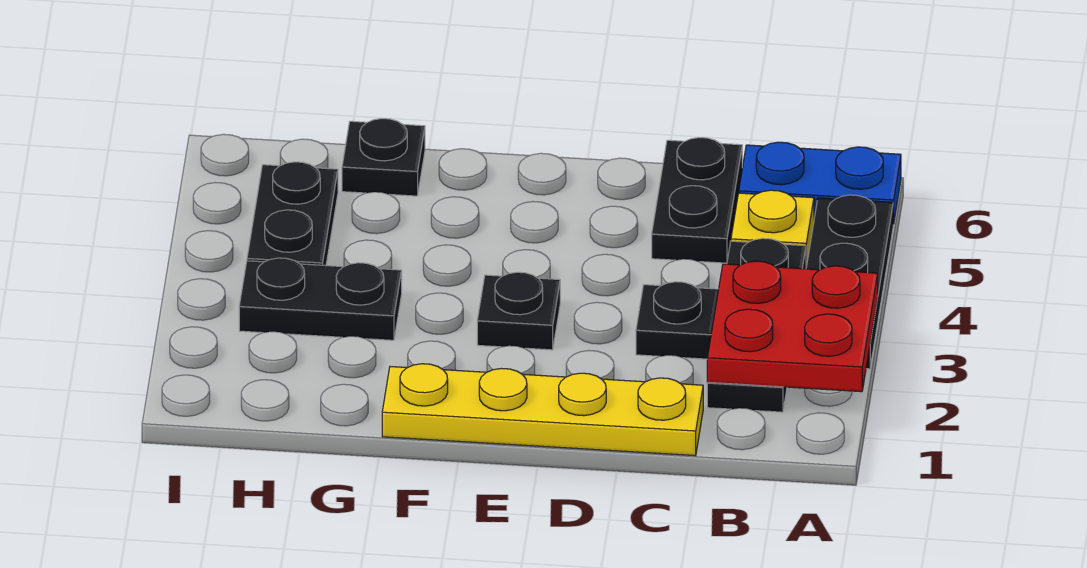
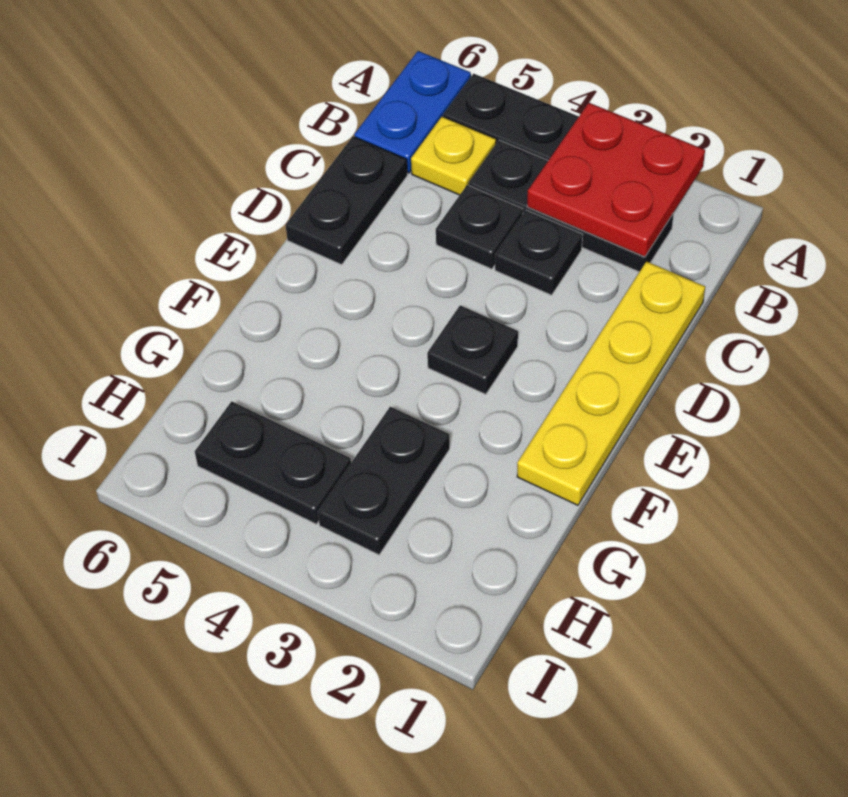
black plate C5:C6 level 1 -> black plate C6:D6 level 1
black plate G6 level 1 -> black plate C4 level 1

